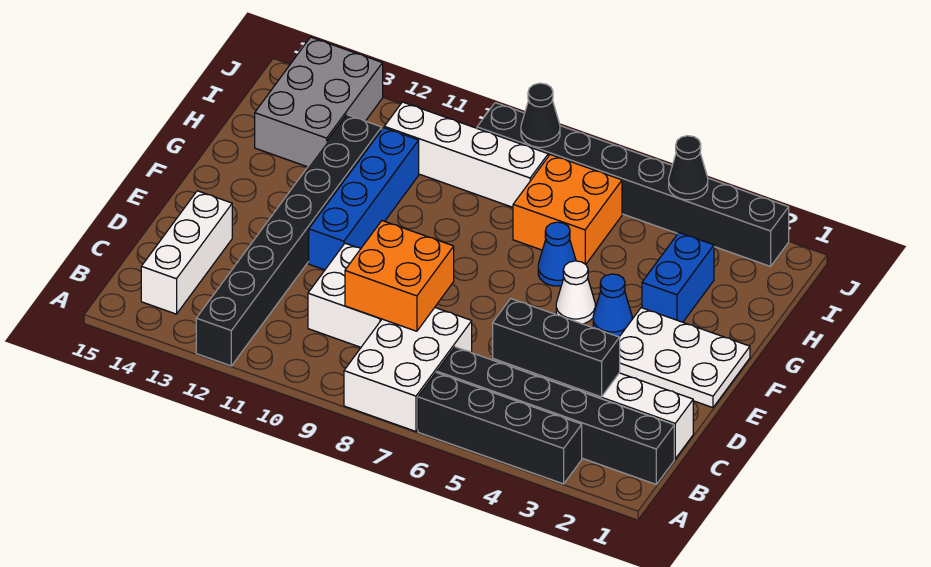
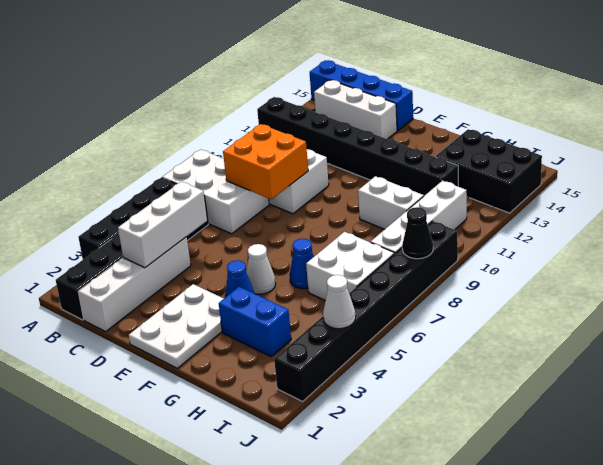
black brick C3:C5 level 2 -> white brick C3:C5 level 2
blue brick E11:H11 level 1 -> blue brick A15:D15 level 1
none -> white brick G10:H10 level 1
orange brick H6:I7 level 1 -> white brick H6:I7 level 1
grey brick H13:J14 level 1 -> black brick H13:J14 level 1
black cone J4 level 2 -> white cone J4 level 2

